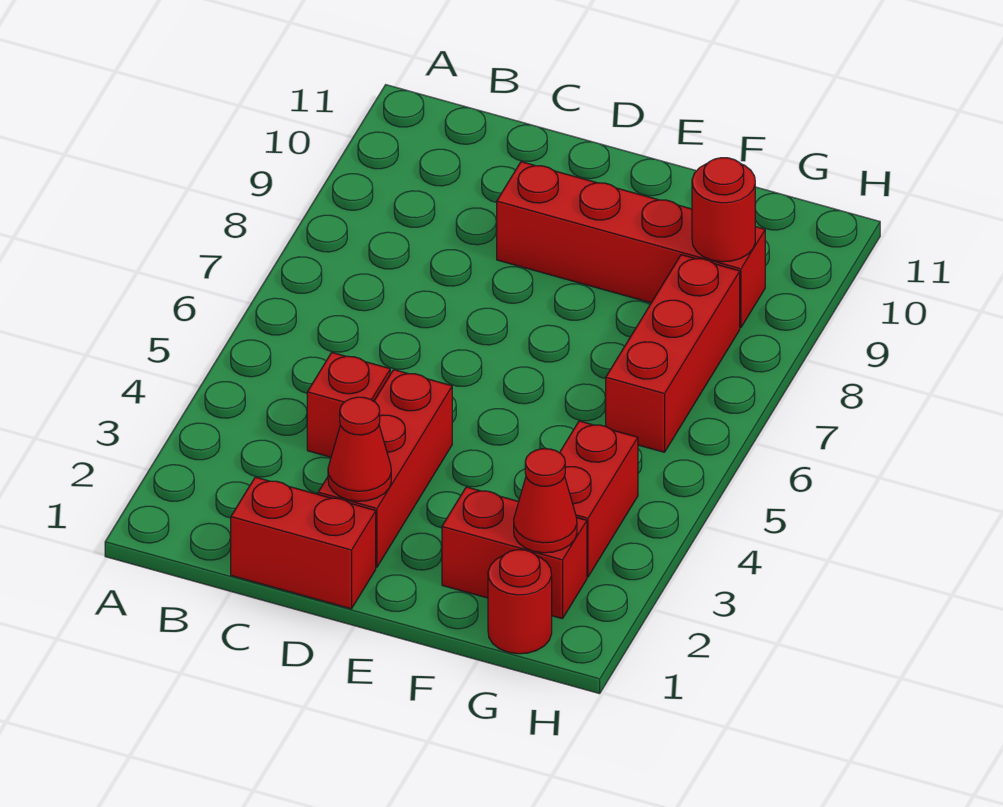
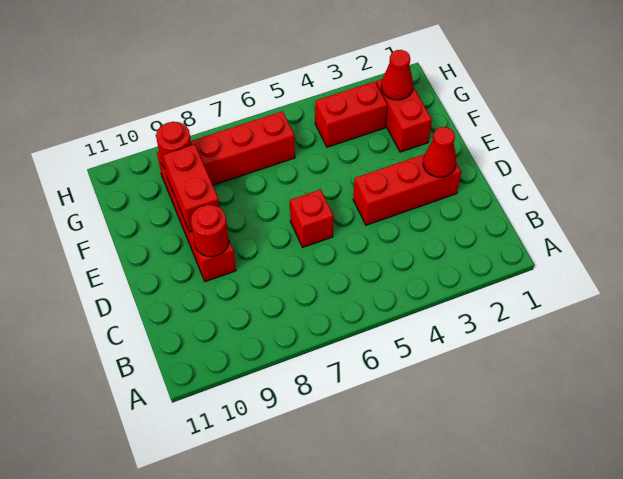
red brick C1:D1 level 1 -> red brick E9:F9 level 2
red brick C4 level 1 -> red brick D6 level 1
red round brick G1 level 1 -> red round brick D9 level 2

